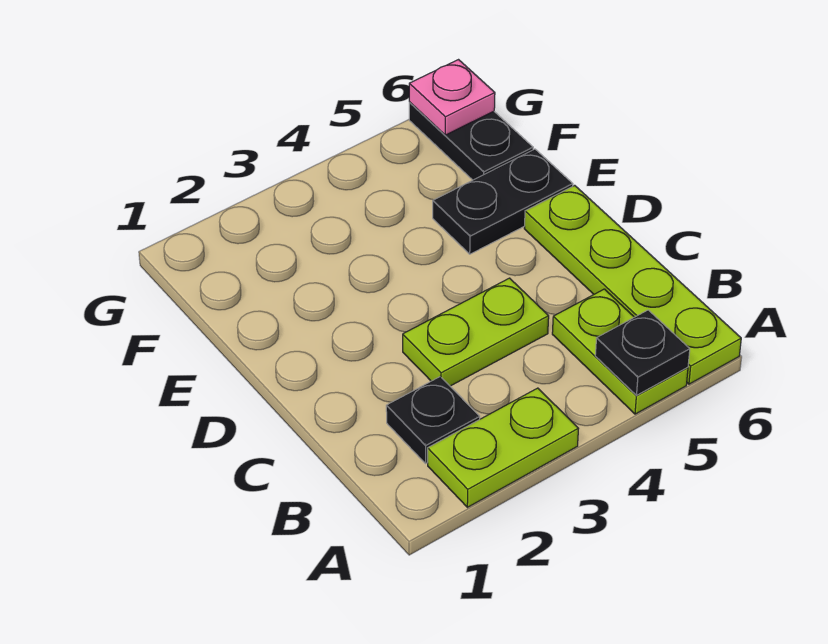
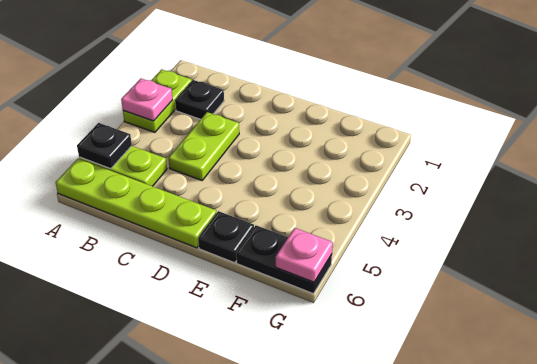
none -> pink plate A3 level 2
black plate E5:E6 level 1 -> black plate E6 level 1

